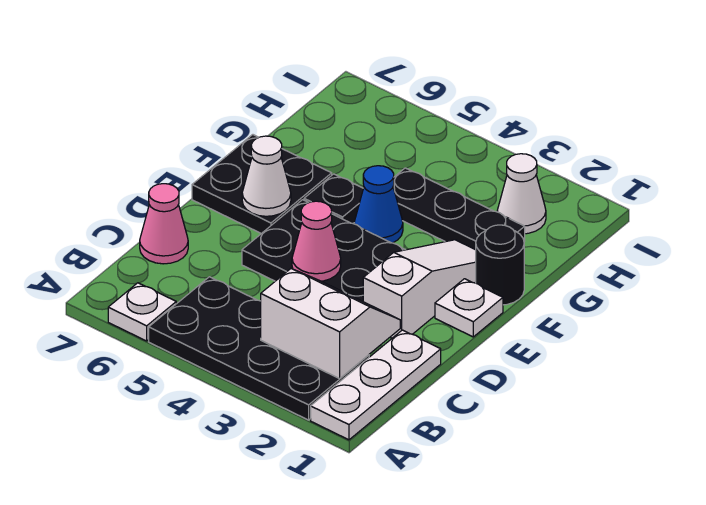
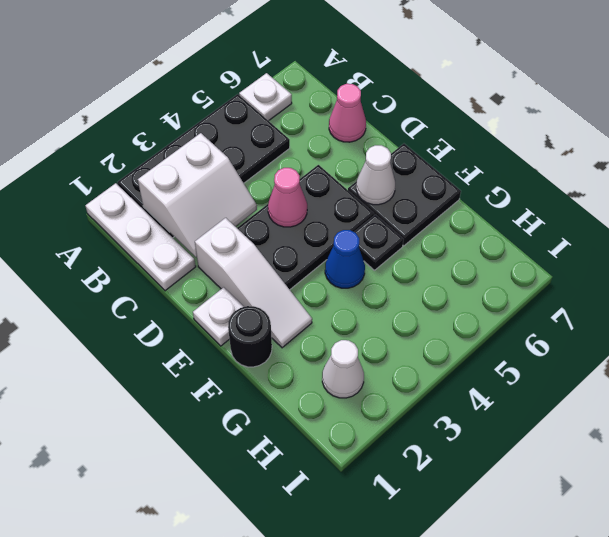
black plate G2:G4 level 1 -> none

